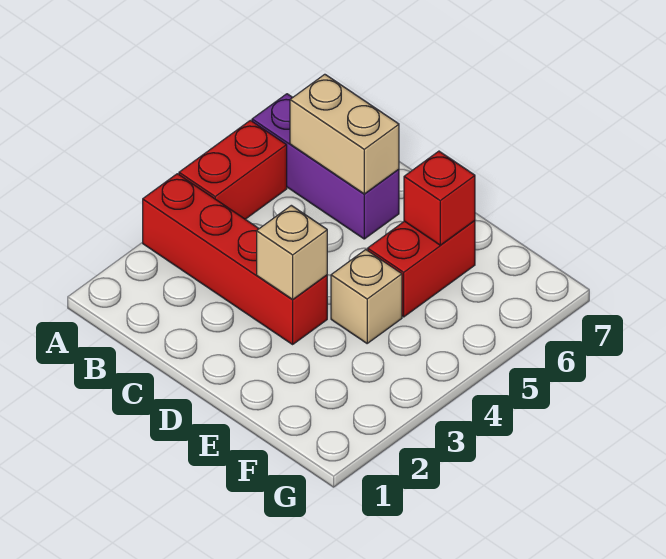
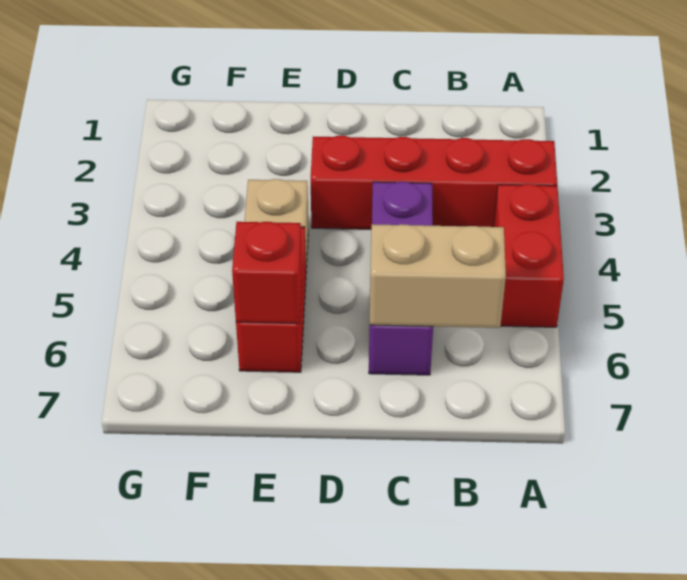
purple brick A6:C6 level 1 -> purple brick C4:C6 level 1
tan brick D3 level 2 -> none

